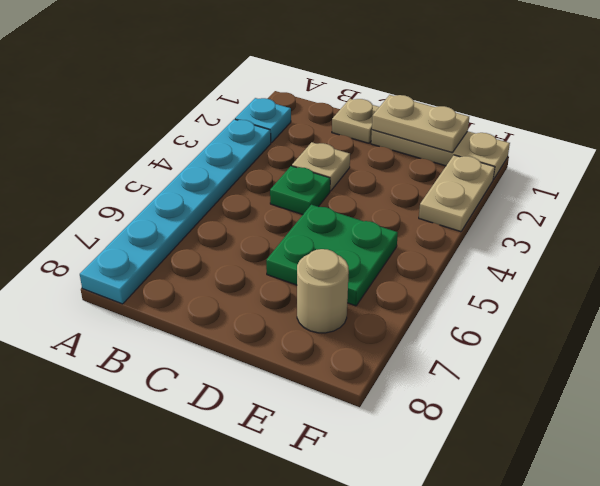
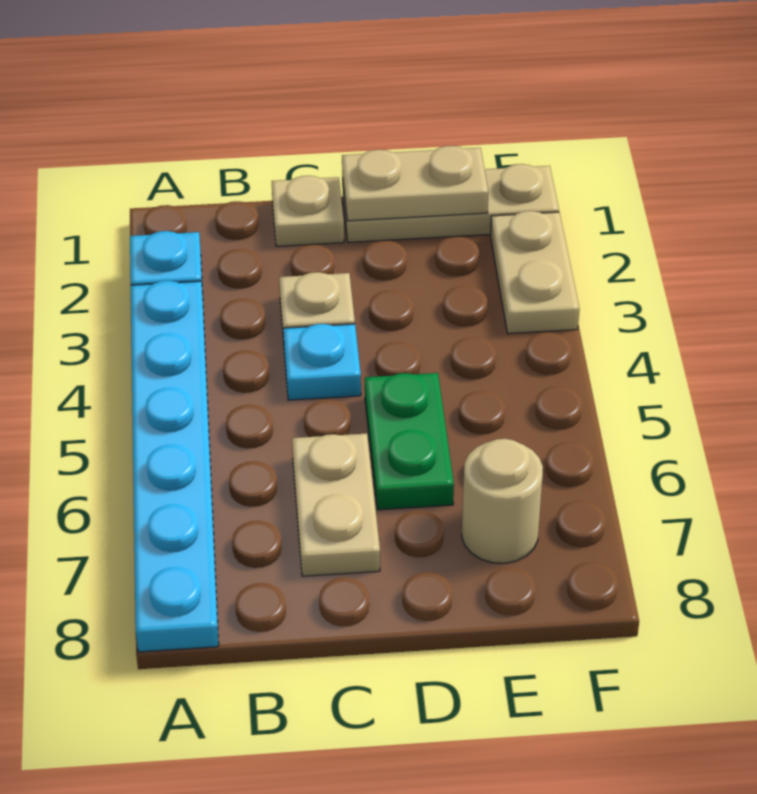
green plate C4 level 1 -> cyan plate C4 level 1
none -> tan plate C6:C7 level 1
green plate D5:E6 level 1 -> green plate D5:D6 level 1

